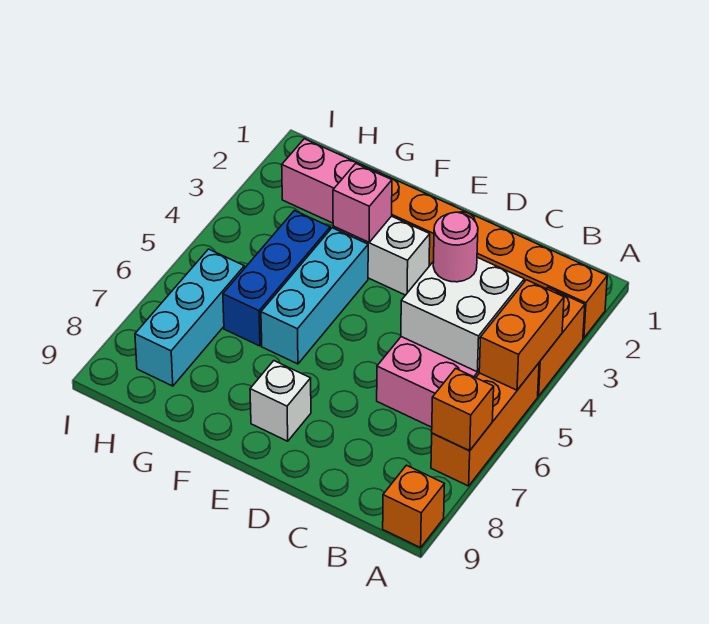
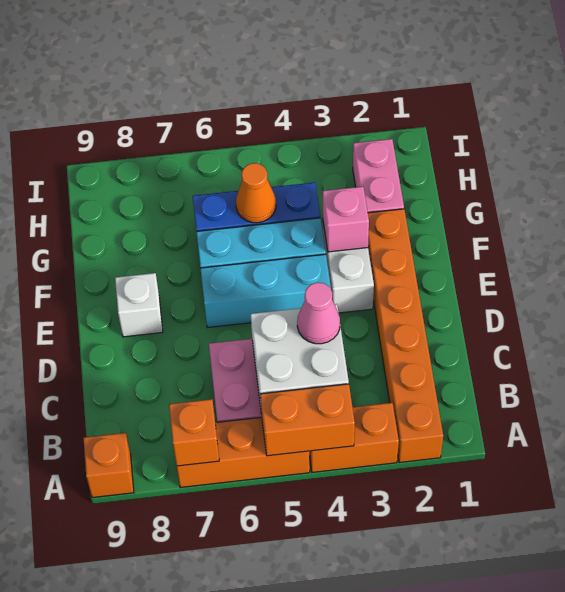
pink round brick C4 level 3 -> pink cone C4 level 3
none -> orange cone G5 level 2
cyan brick H6:H8 level 1 -> cyan brick E4:E6 level 1

